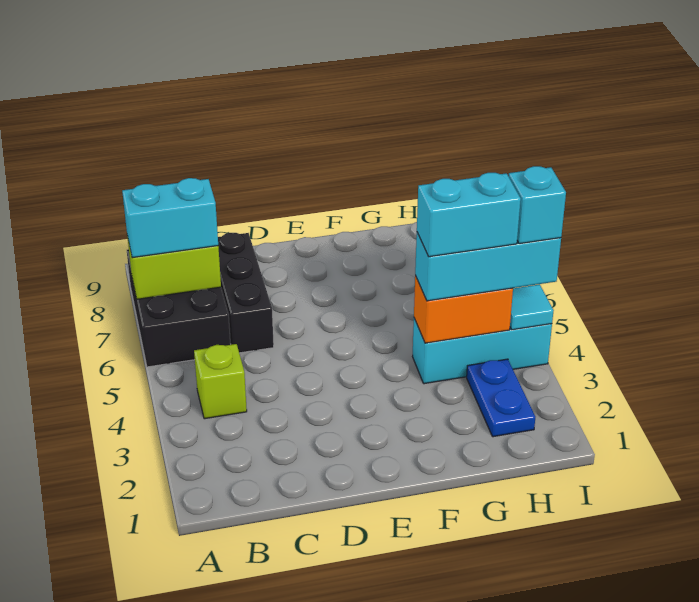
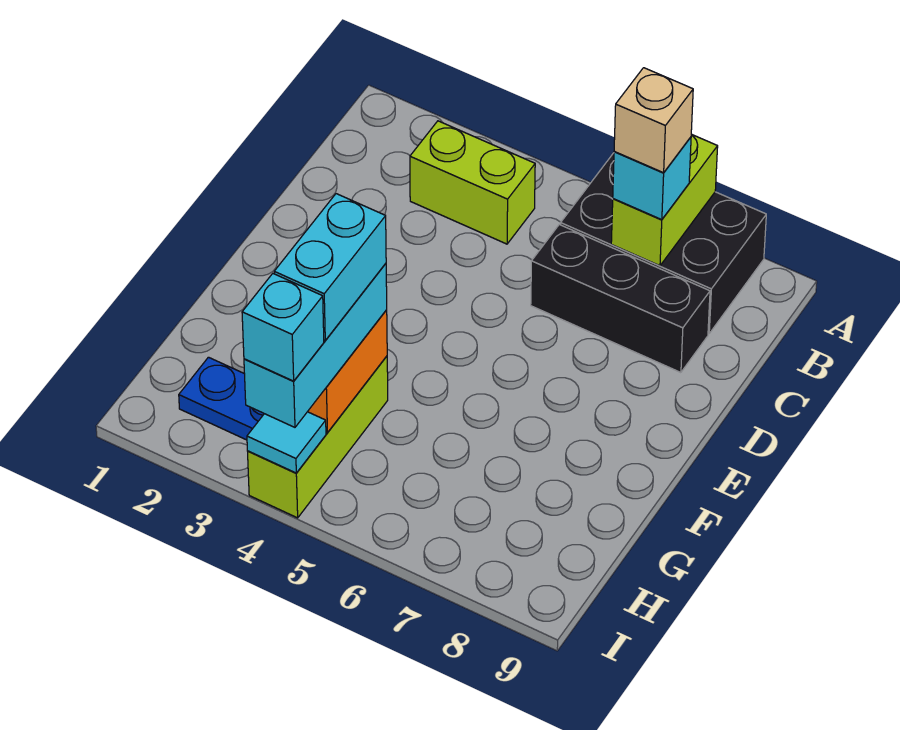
cyan brick A7:B7 level 3 -> cyan brick B7 level 3
lime brick B4 level 1 -> lime brick B3:B4 level 1
none -> tan brick B7 level 4
cyan brick G4:I4 level 1 -> lime brick G4:I4 level 1

